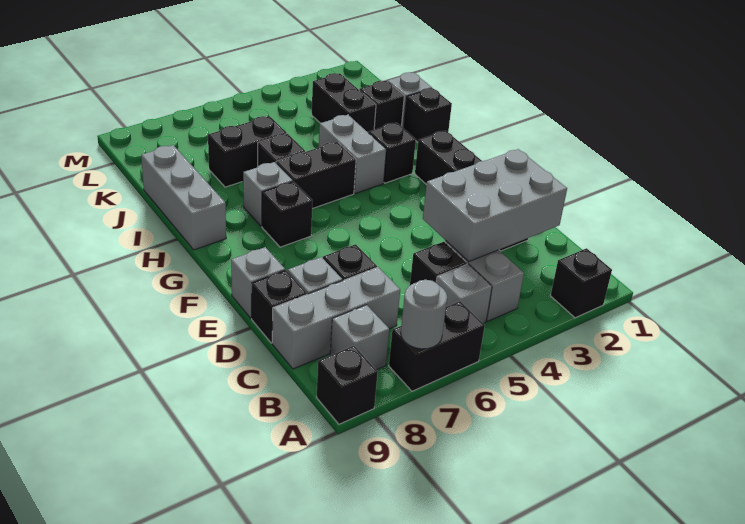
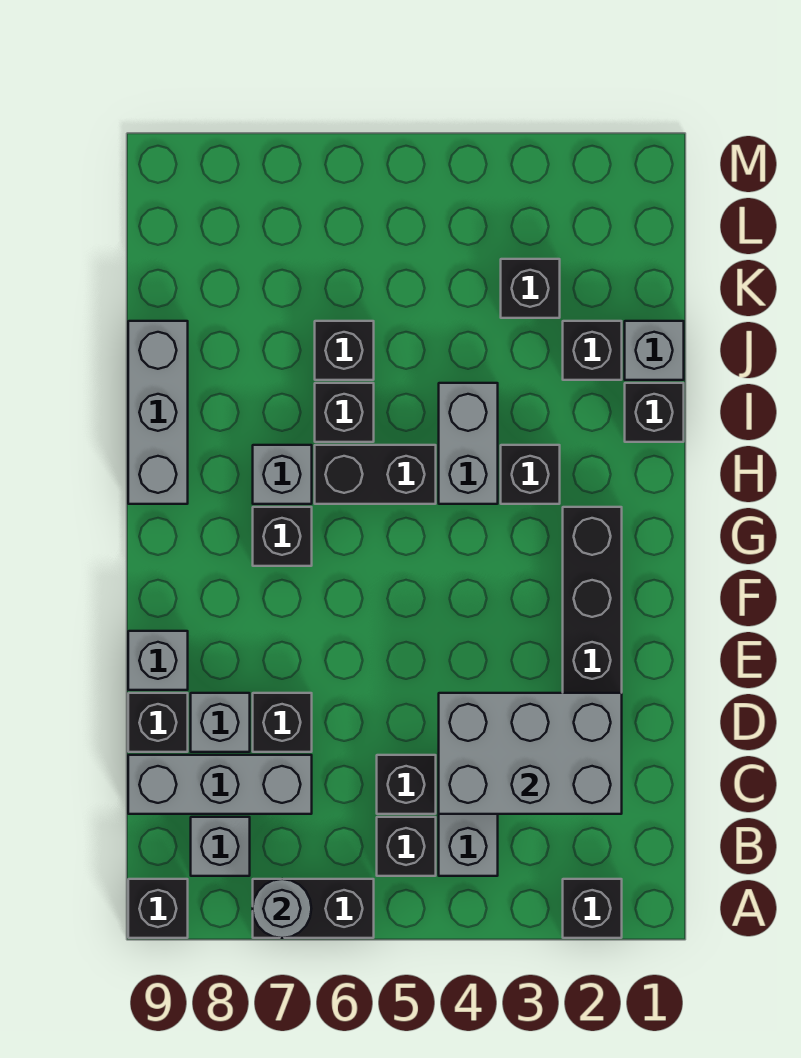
grey brick B5 level 1 -> black brick B5 level 1
black brick J3:K3 level 1 -> black brick K3 level 1
black brick J6:J7 level 1 -> black brick J6 level 1

